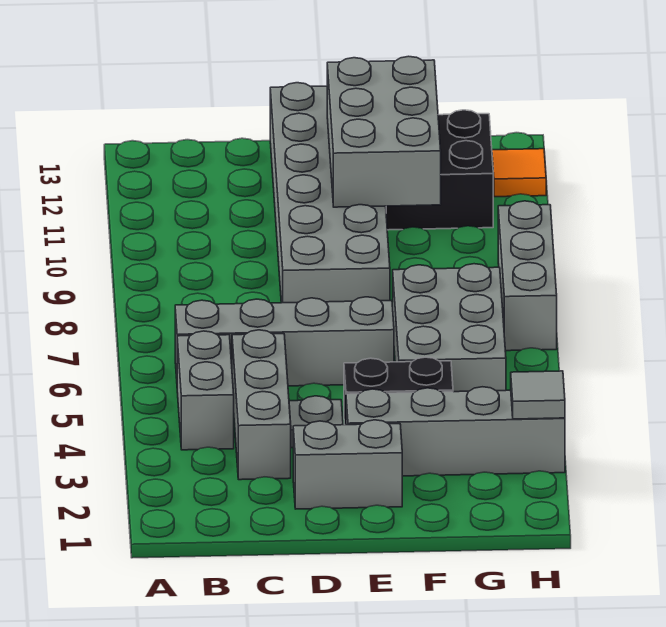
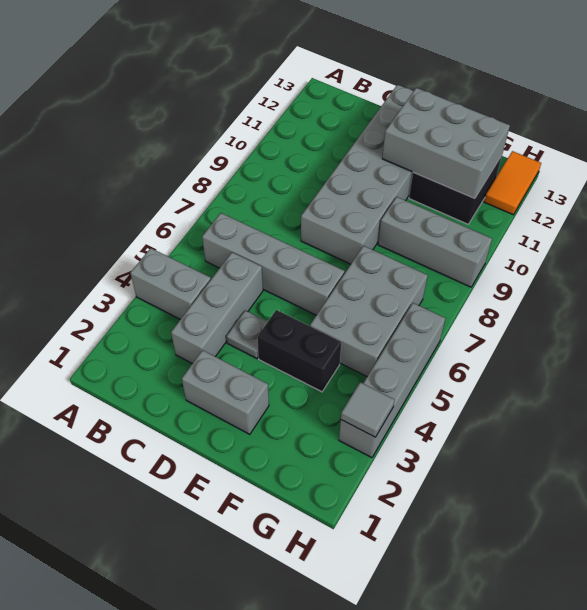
grey brick B4:B5 level 1 -> grey brick A4:B4 level 1
grey brick E3:H3 level 1 -> grey brick H3:H6 level 1
grey brick E10:F12 level 2 -> grey brick E11:G12 level 2
grey brick H7:H9 level 1 -> grey brick F9:H9 level 1
orange tile H12 level 1 -> orange tile H12:H13 level 1

